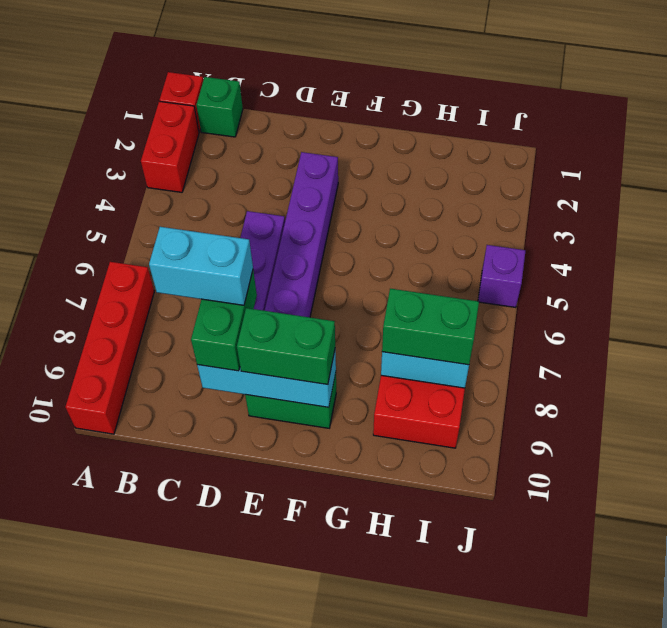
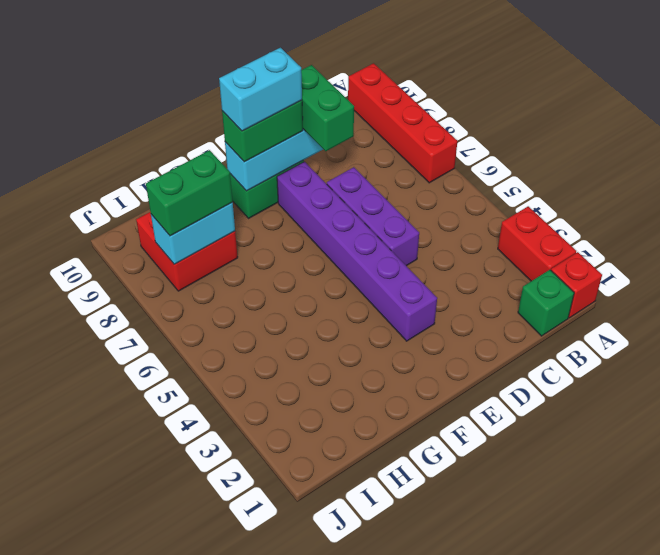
cyan brick C8:D8 level 4 -> cyan brick E9:F9 level 4
purple brick J5 level 1 -> none

